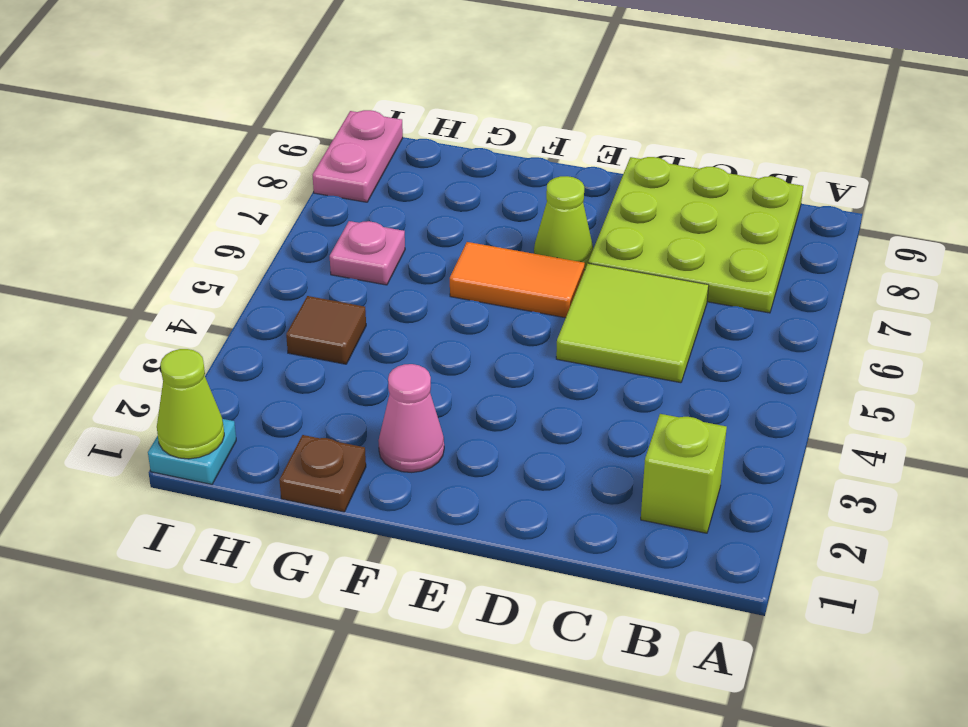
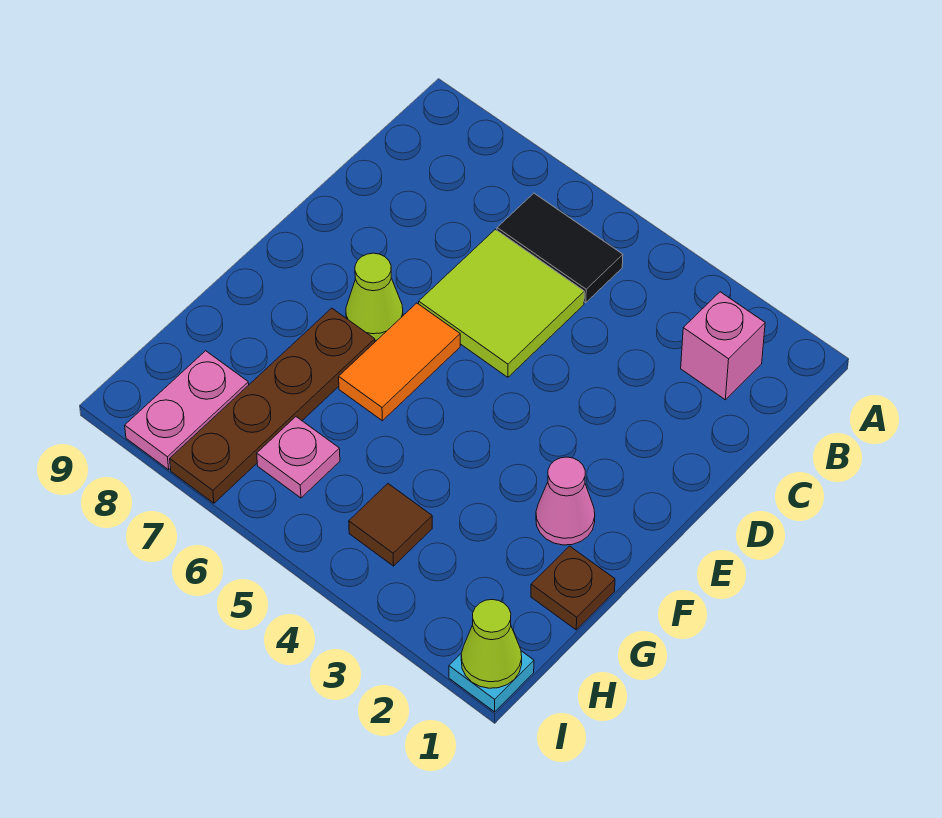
lime brick B2 level 1 -> pink brick B2 level 1
none -> black tile B5:B6 level 1
lime plate B7:D9 level 1 -> none
none -> brown plate F7:I7 level 1
pink plate I8:I9 level 1 -> pink plate H8:I8 level 1

